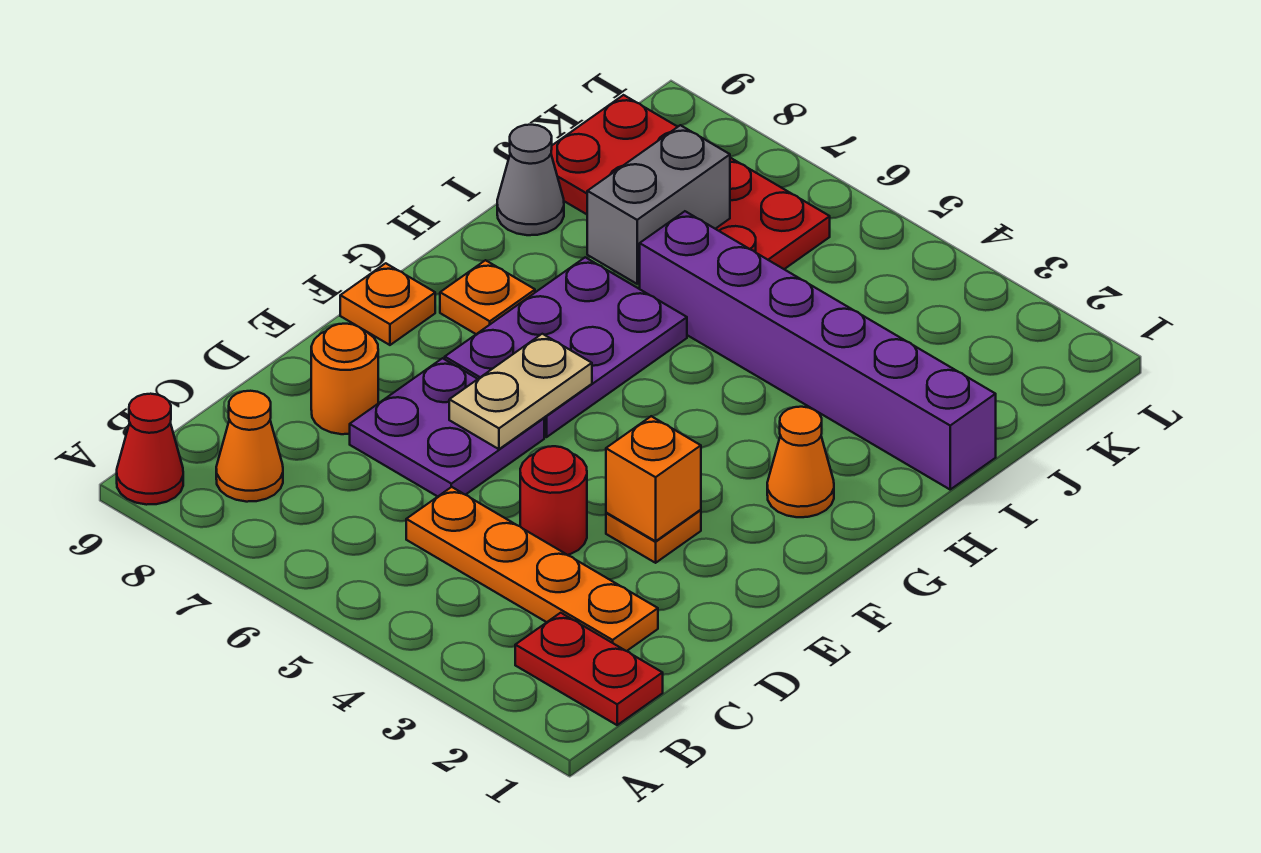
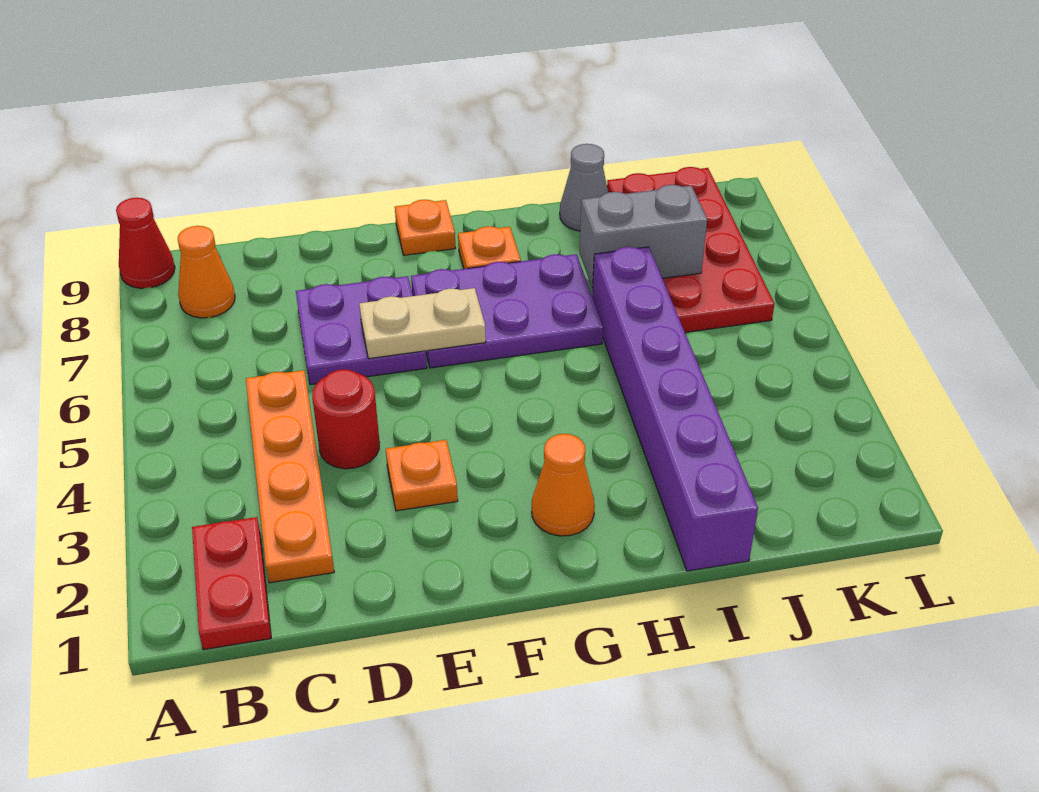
orange round brick D8 level 1 -> none
orange brick E3 level 2 -> none

